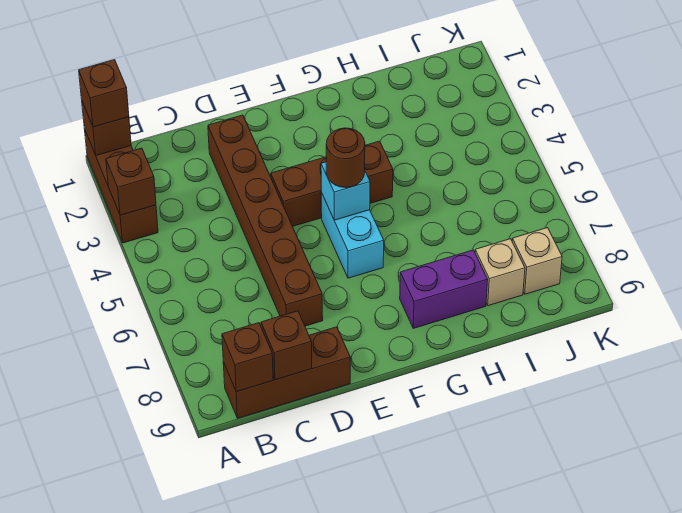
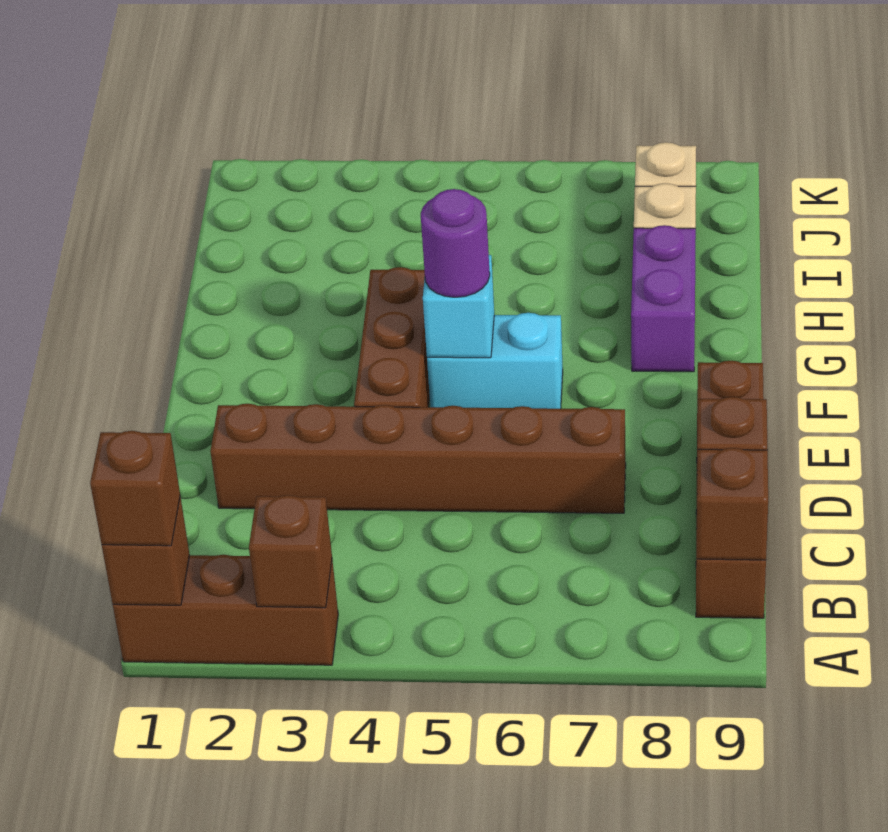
brown brick B9:D9 level 1 -> brown brick B9:E9 level 1
brown round brick F5 level 3 -> purple round brick F5 level 3

